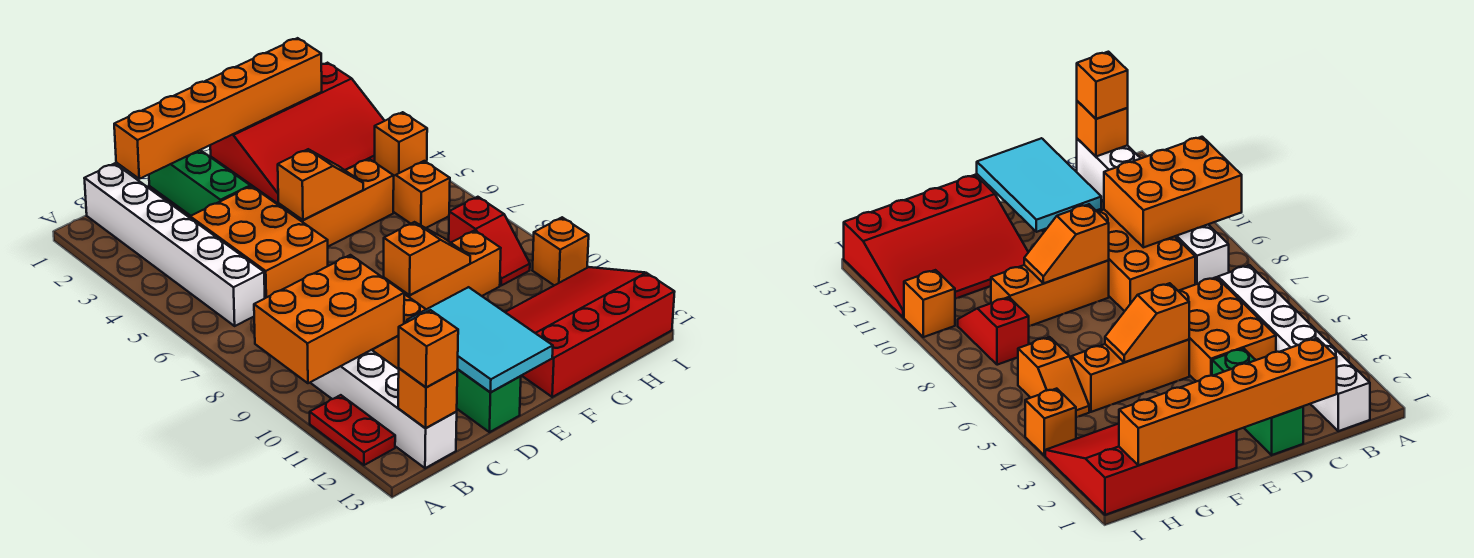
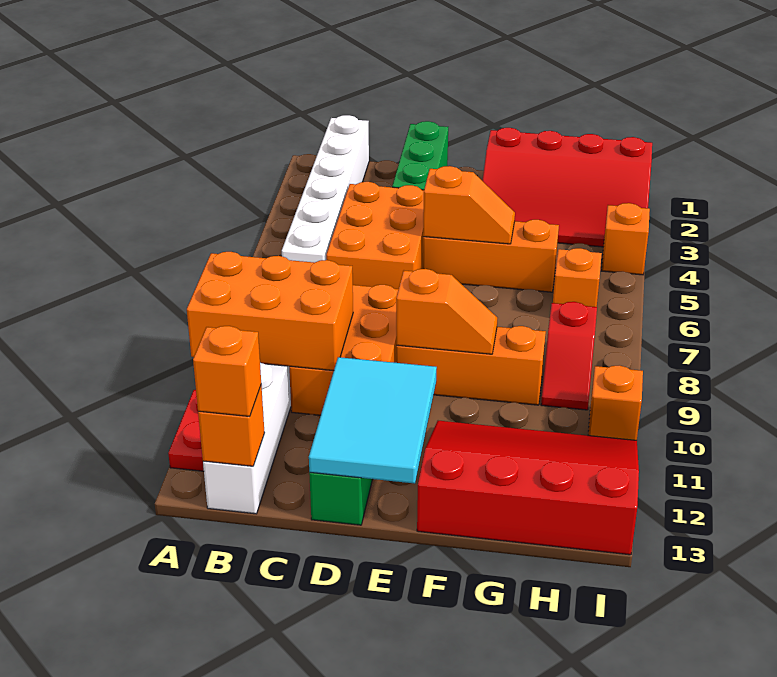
orange brick C1:H1 level 2 -> none

